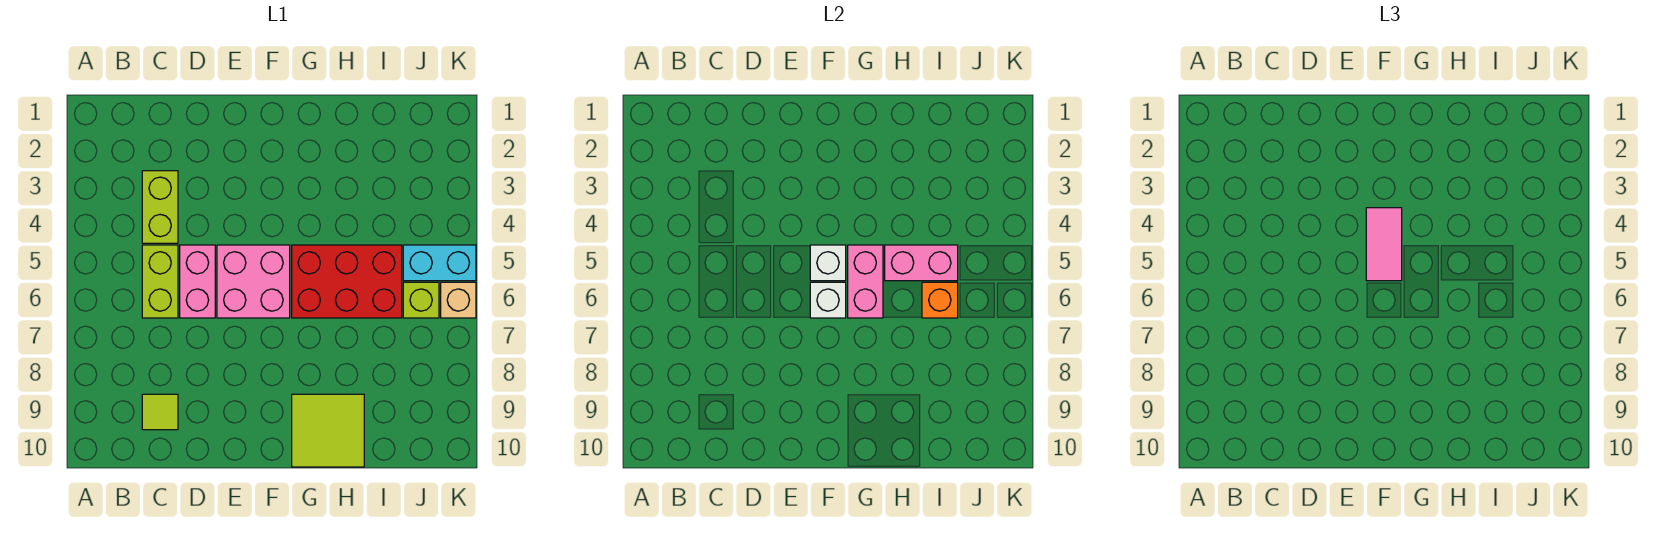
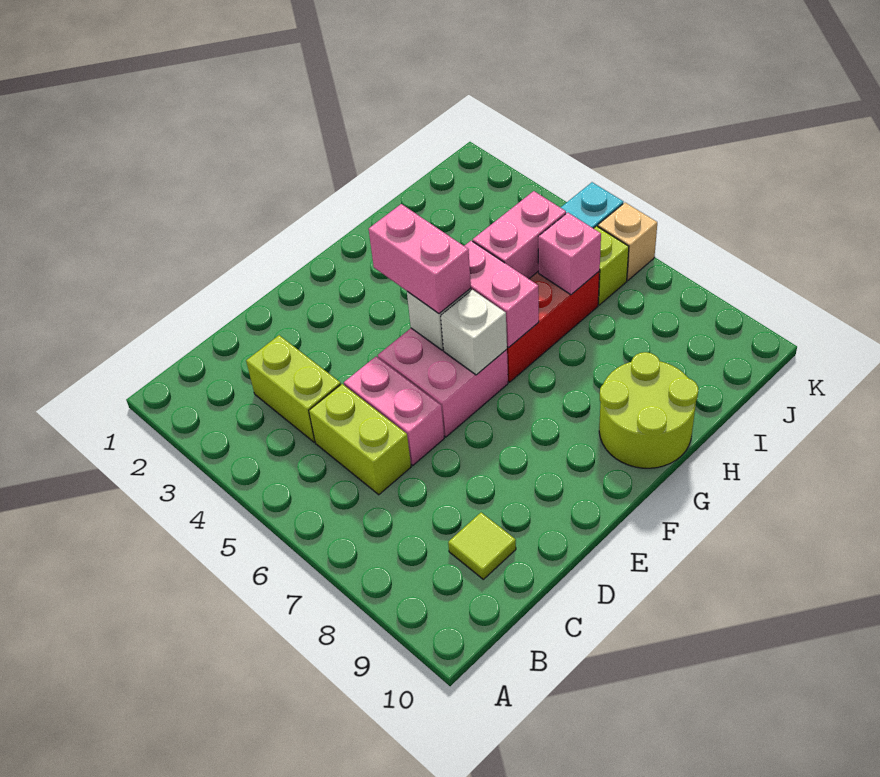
pink tile F4:F5 level 3 -> pink brick F4:F5 level 3
lime tile G9:H10 level 1 -> lime round brick G9:H10 level 1
orange brick I6 level 2 -> pink brick I6 level 2

